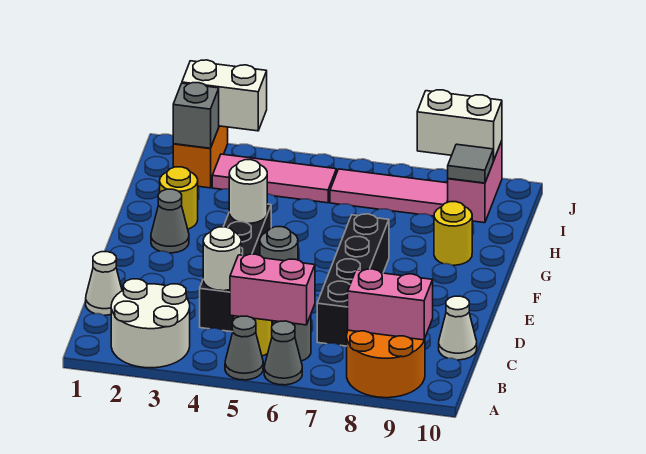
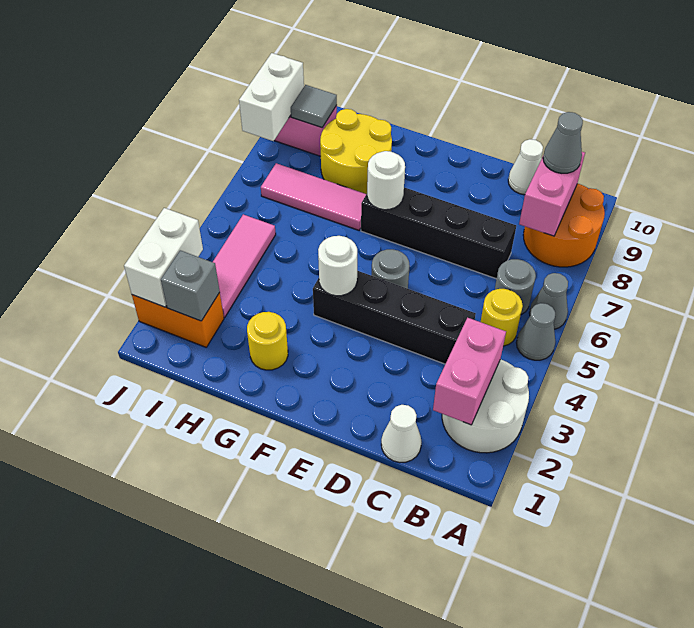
pink brick B5:B6 level 2 -> pink brick B2:B3 level 2
white round brick C4 level 2 -> white round brick F7 level 2
grey cone F2 level 1 -> grey cone B9 level 3
yellow round brick G9 level 1 -> yellow round brick G8:H9 level 1
pink tile I6:I8 level 1 -> pink tile G7:I7 level 1

